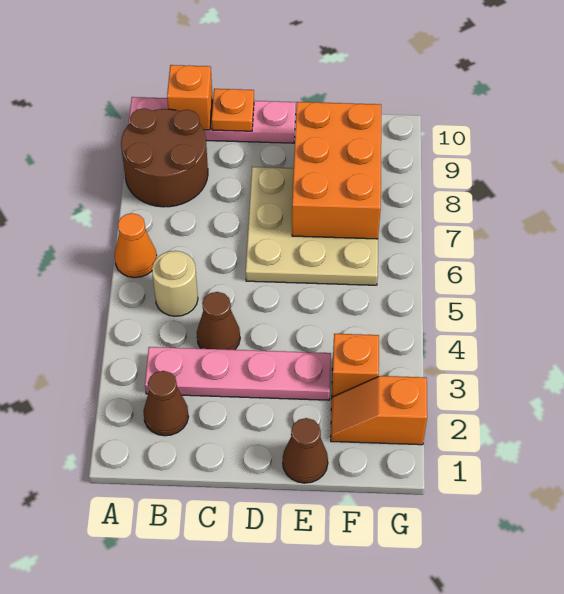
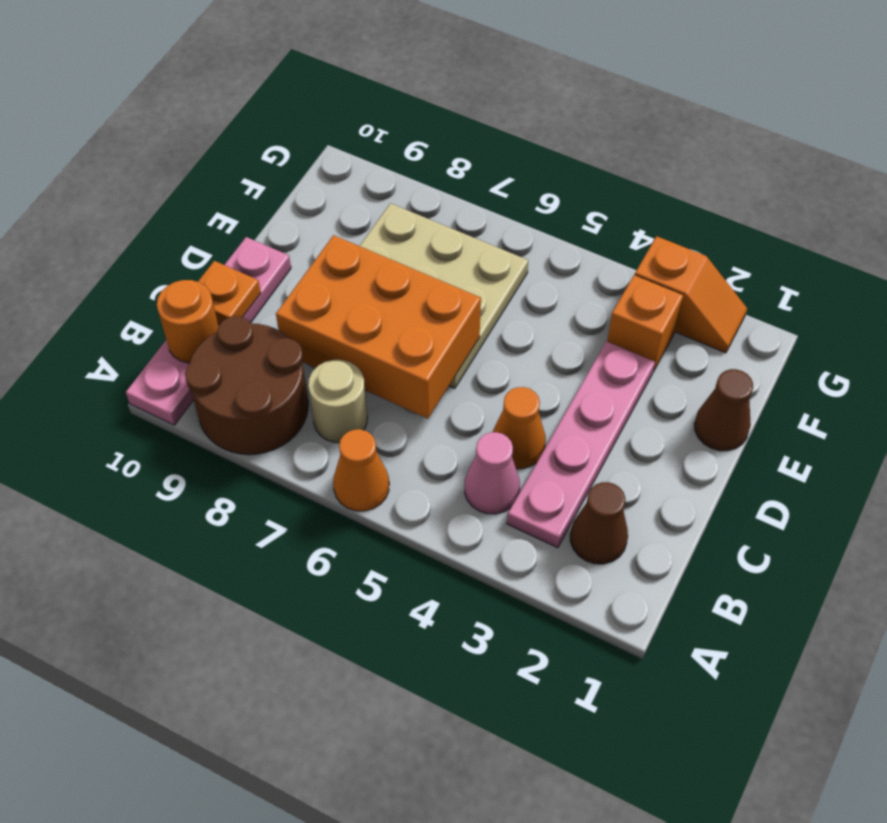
none -> pink cone B4 level 1
tan round brick B5 level 1 -> tan round brick B7 level 1
orange brick B10 level 2 -> orange round brick B10 level 2
brown cone C4 level 1 -> orange cone C4 level 1
orange brick E7:F9 level 2 -> orange brick C6:D8 level 2
orange slope F2:G2 level 1 top G -> orange slope G2:G3 level 1 top 3

